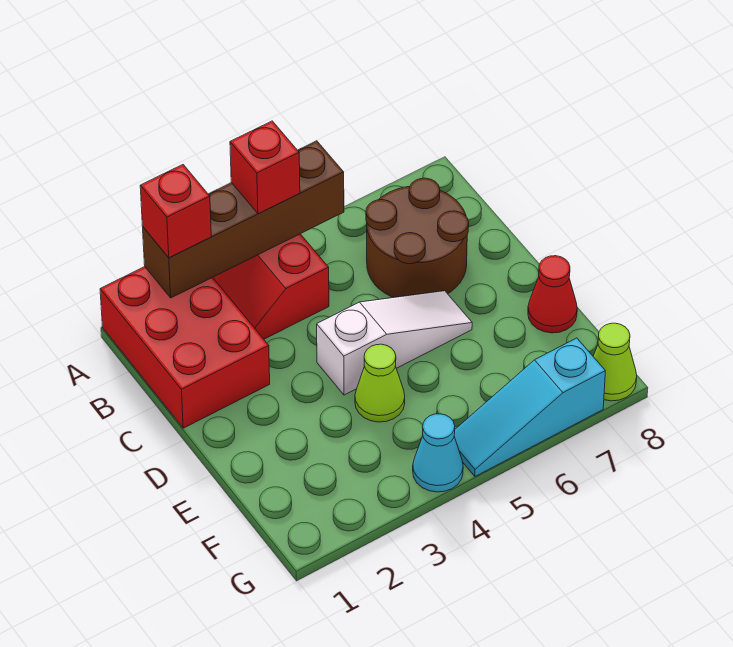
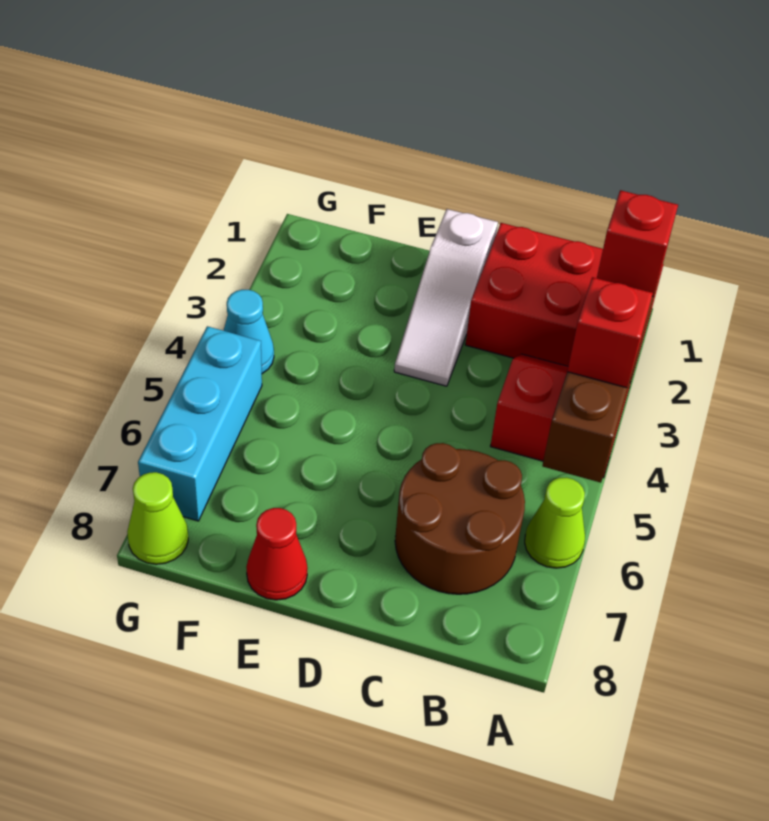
white slope D4:D6 level 1 top 4 -> white slope D1:D3 level 1 top 1
lime cone E4 level 1 -> lime cone A6 level 1
cyan slope G5:G7 level 1 top 7 -> cyan brick G5:G7 level 1

